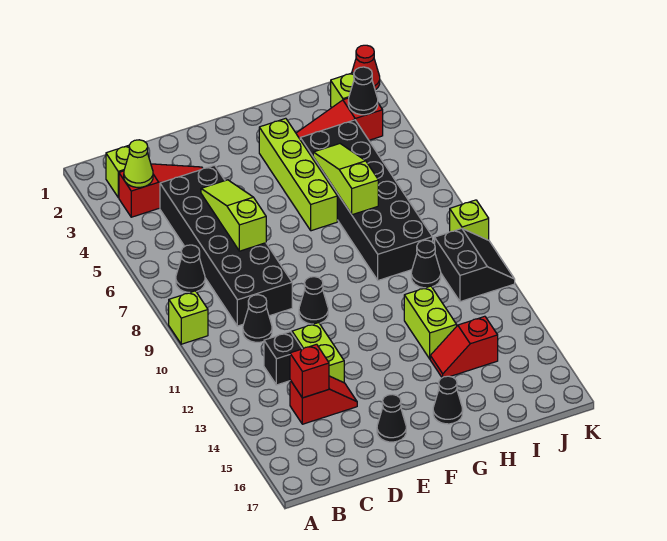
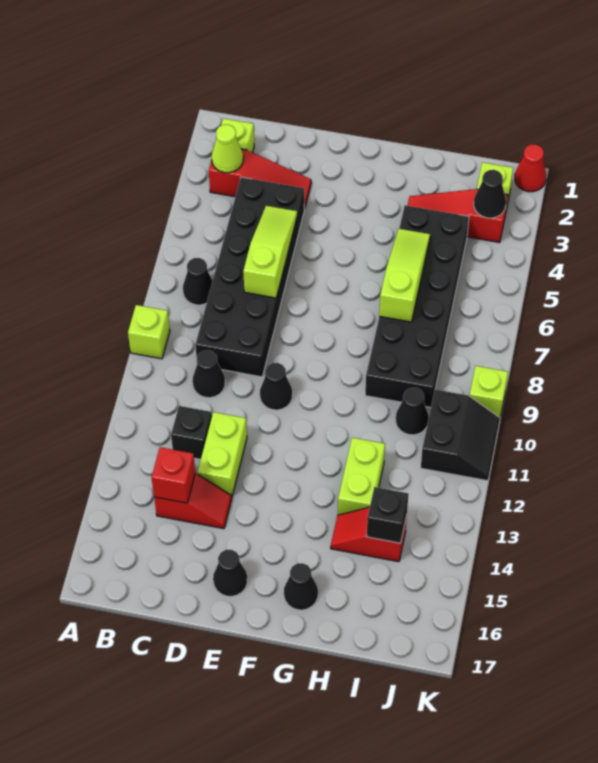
lime brick G3:G6 level 1 -> none
none -> black brick I14 level 2

